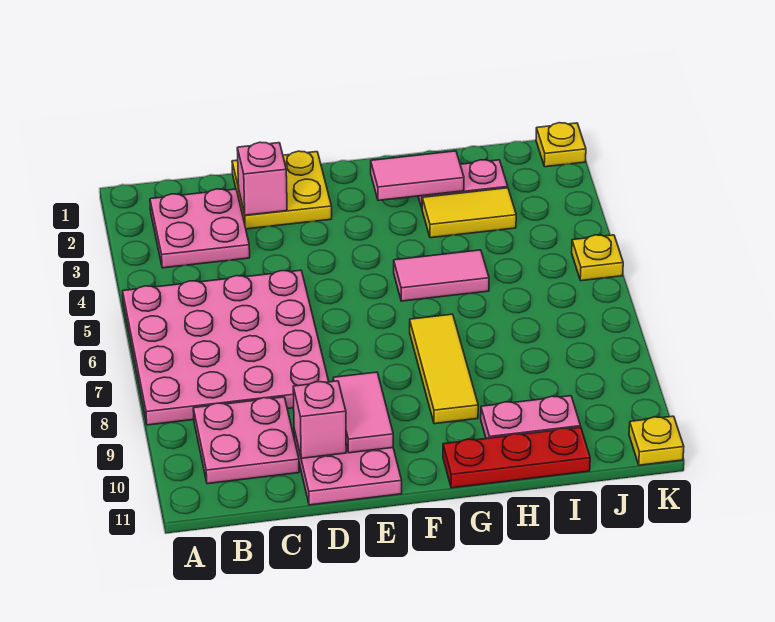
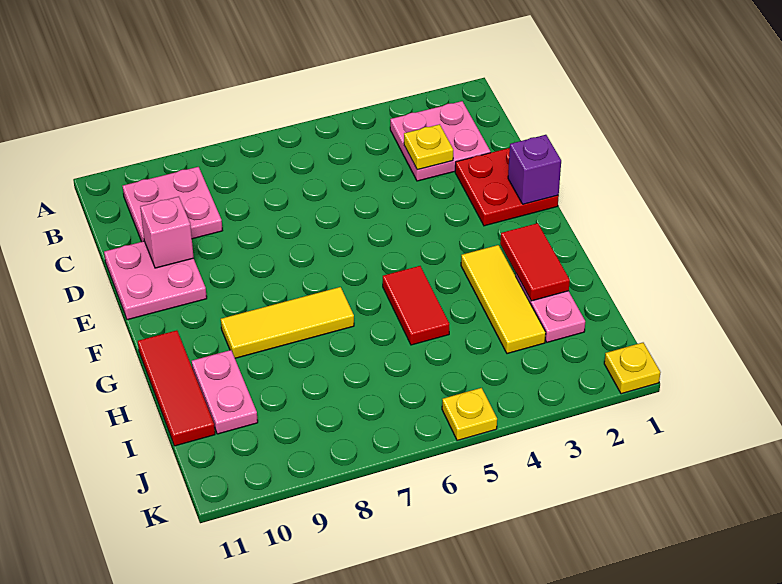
pink plate A5:D8 level 1 -> none
yellow plate D1:E2 level 1 -> red plate D1:E2 level 1
pink brick D2 level 2 -> none
none -> purple brick E1 level 2
pink tile E9:E10 level 2 -> none
pink tile G2:H2 level 2 -> red tile G2:H2 level 2
pink tile G5:H5 level 1 -> red tile G5:H5 level 1
red plate G11:I11 level 1 -> red tile G11:I11 level 1
yellow tile H3:I3 level 1 -> yellow tile G3:I3 level 1
yellow plate K11 level 1 -> yellow plate C3 level 2

